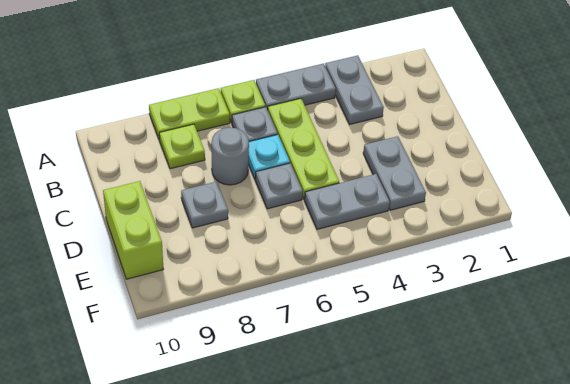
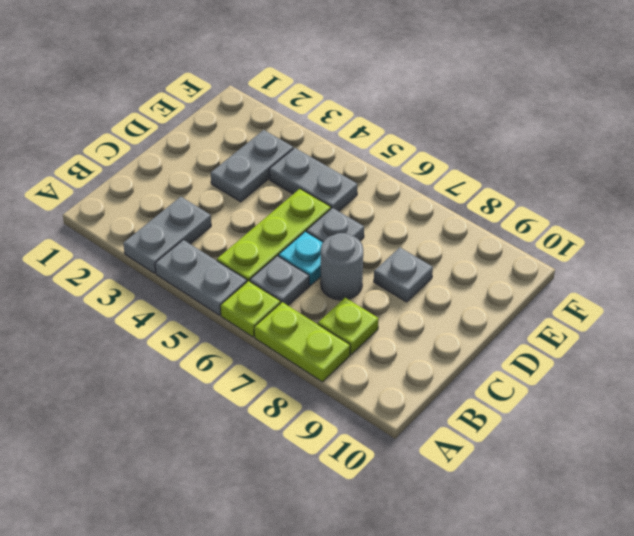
lime brick D10:E10 level 1 -> none

